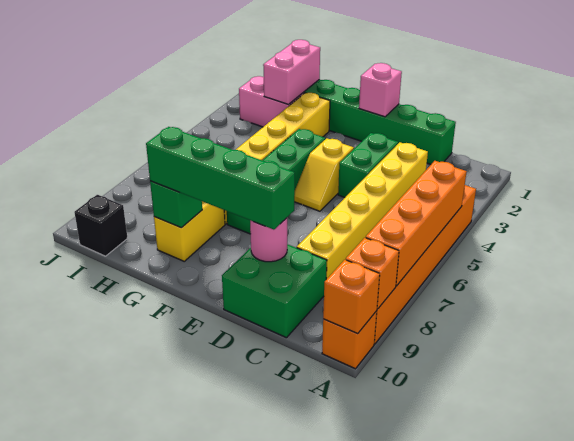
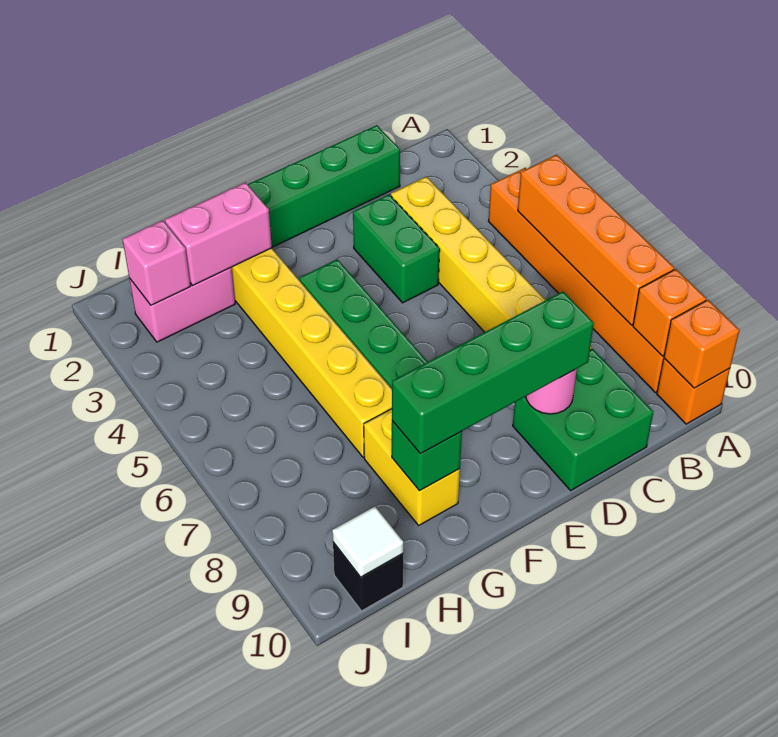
pink brick E1 level 2 -> pink brick I2 level 2
yellow slope E4:E5 level 1 top 4 -> none
pink brick H1:H2 level 2 -> pink brick G2:H2 level 2
none -> white tile I10 level 2

